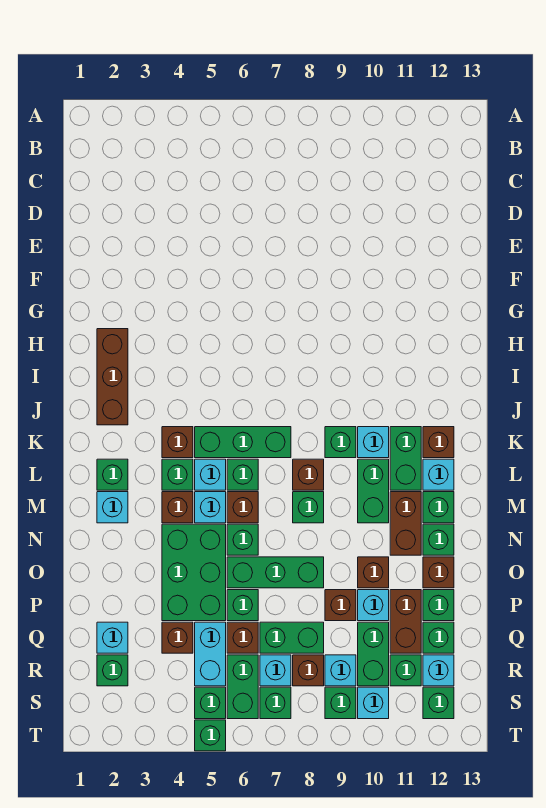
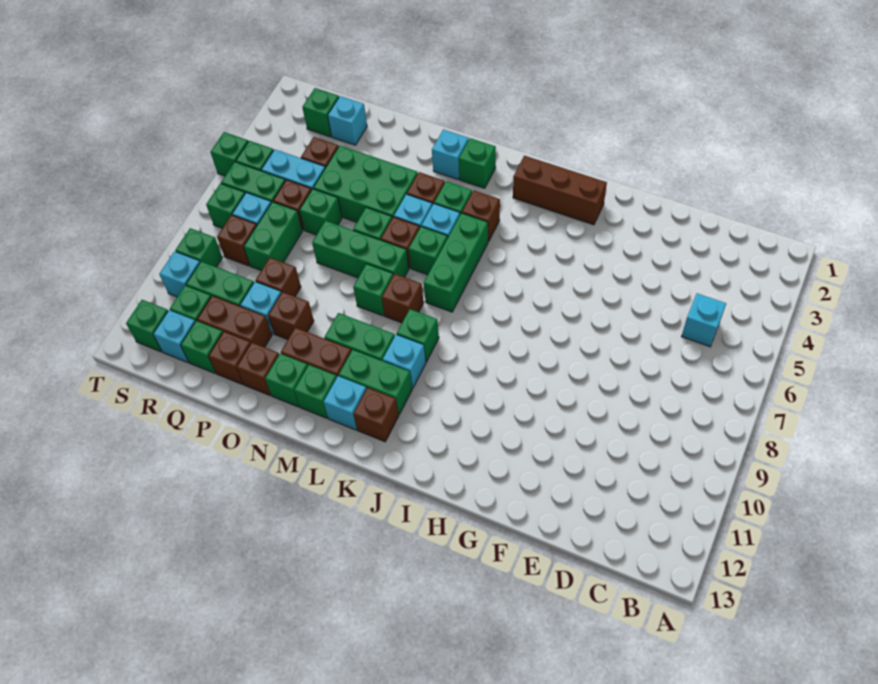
green brick O6:O8 level 1 -> green brick M7:O7 level 1
green brick P12 level 1 -> brown brick P12 level 1
cyan brick R9 level 1 -> cyan brick C5 level 1

